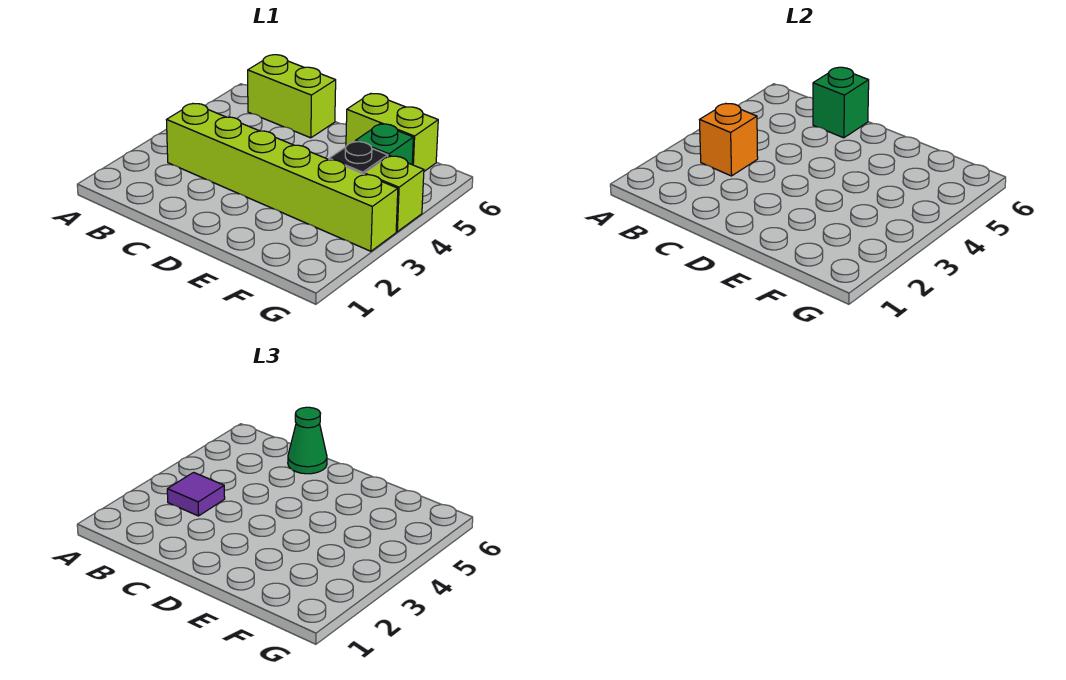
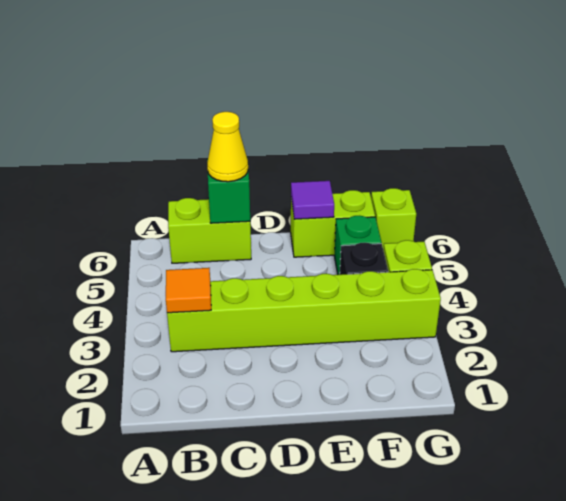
orange brick B3 level 2 -> orange tile B3 level 2
purple tile B3 level 3 -> purple tile E6 level 2
green cone C6 level 3 -> yellow cone C6 level 3
none -> lime brick G6 level 1

